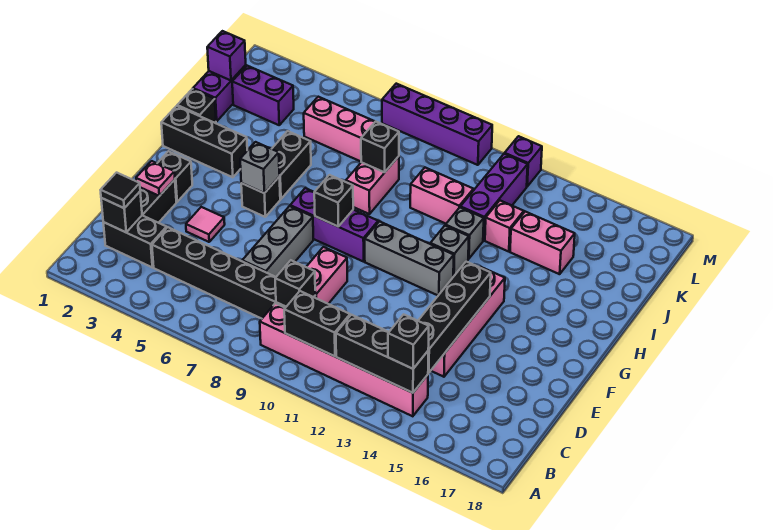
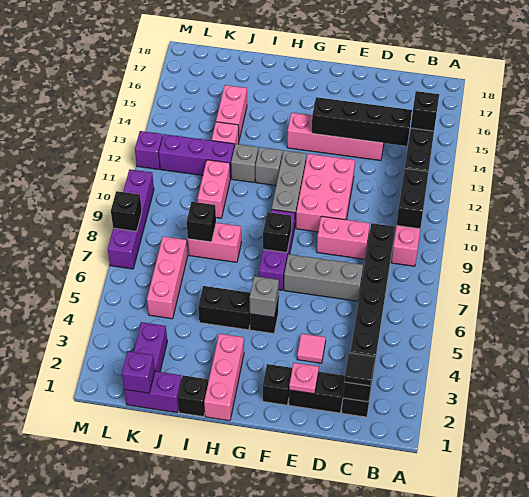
black brick C9 level 2 -> black brick M8 level 2
none -> pink brick E10:F12 level 1
black brick H1:H3 level 1 -> pink brick H1:H3 level 1

